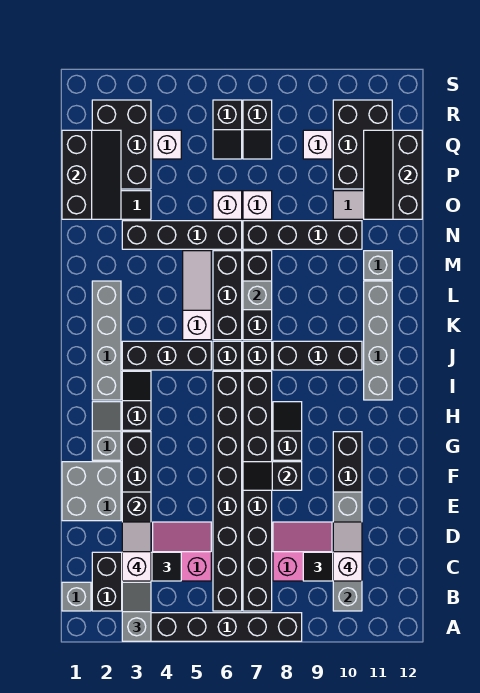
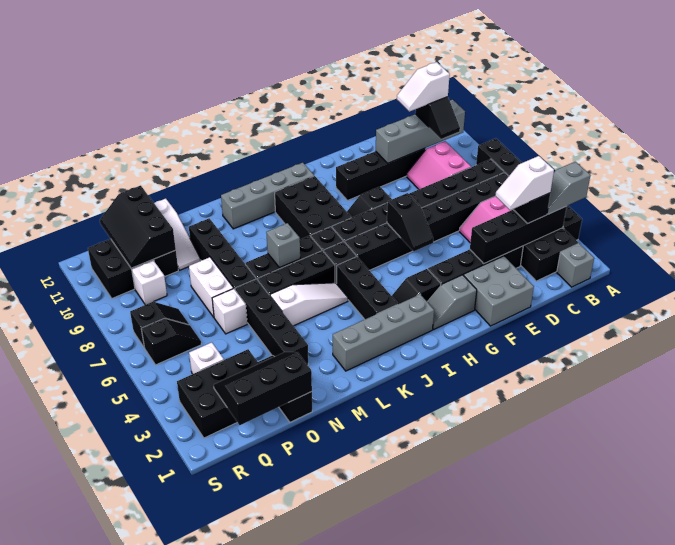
black slope F7:F8 level 2 top 8 -> black slope G5:G6 level 2 top 6
black brick J8:J10 level 1 -> black brick I8:J10 level 1
white slope K5:M5 level 1 top K -> white slope K5:M5 level 1 top M
grey brick M11 level 1 -> none
white brick O7 level 1 -> white brick O7:O8 level 1
black slope O11:Q12 level 2 top 12 -> black slope P10:Q12 level 2 top P

